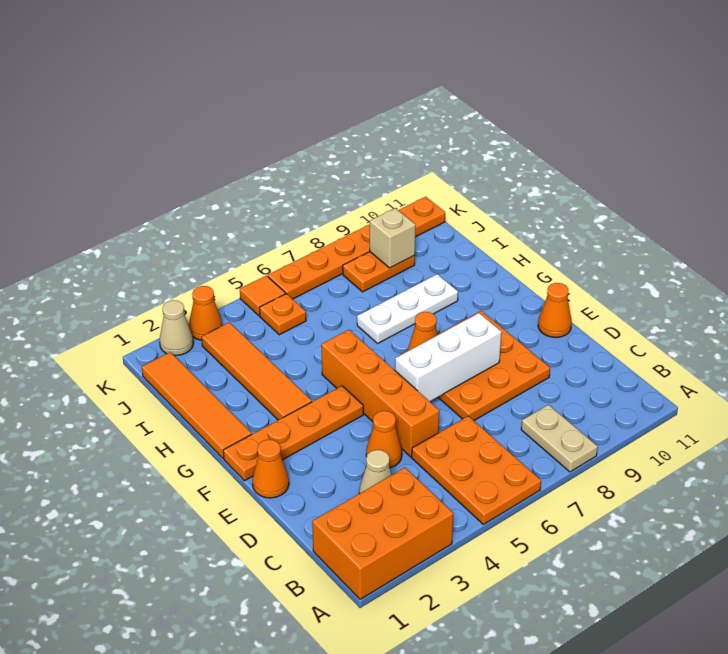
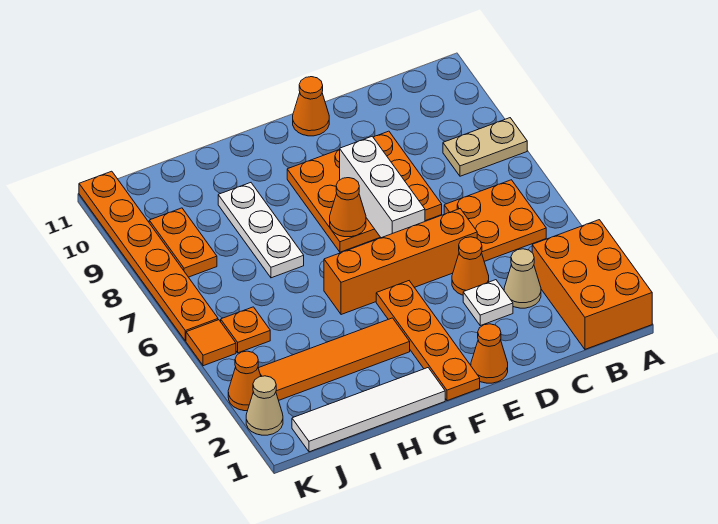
orange plate A5:C6 level 1 -> orange plate B5:C6 level 1
none -> white plate D3 level 1
orange tile G1:J1 level 1 -> white tile G1:J1 level 1
tan brick J9 level 2 -> none

